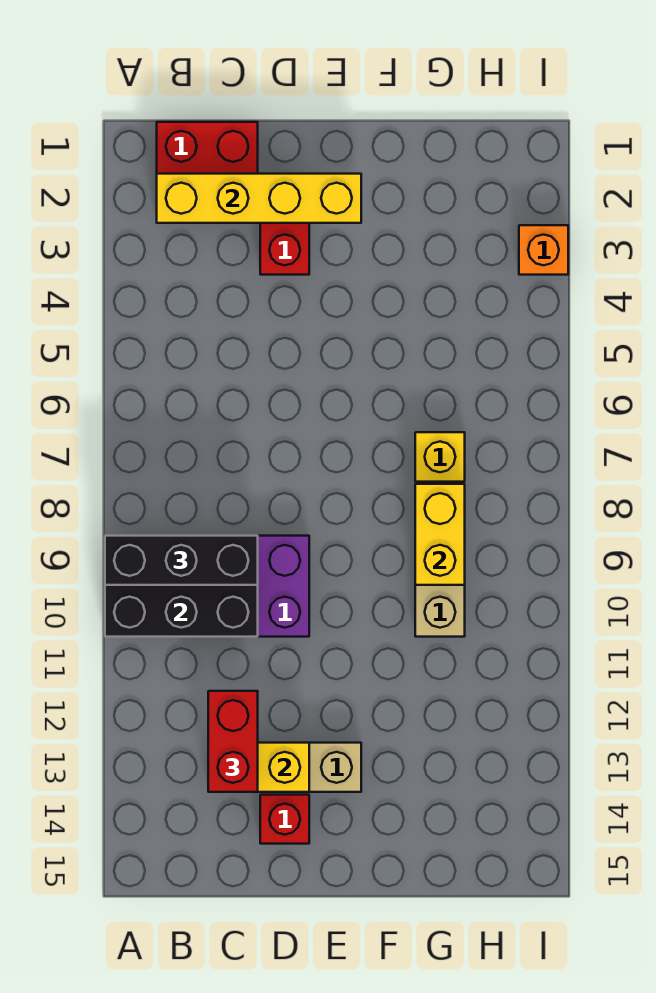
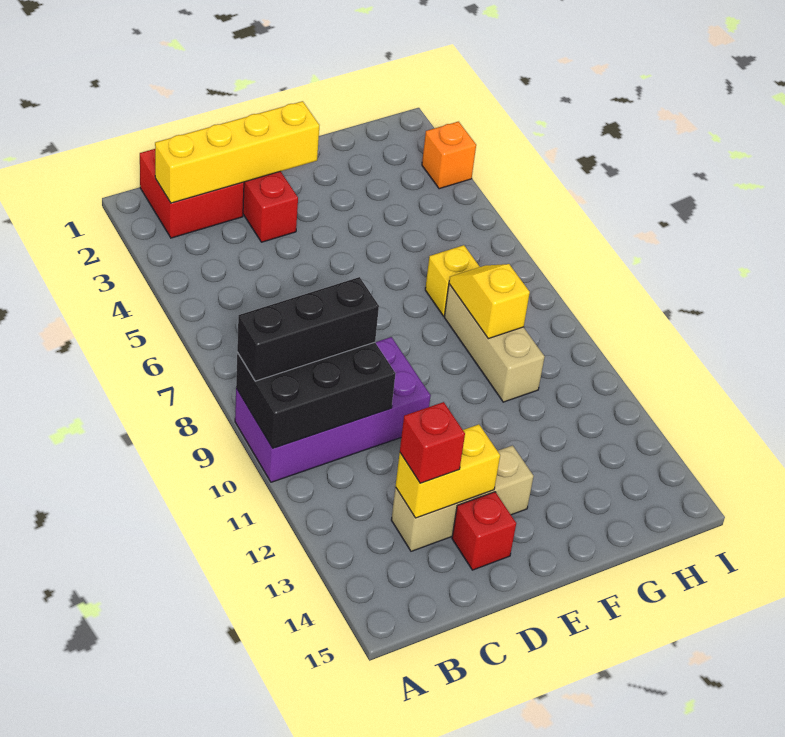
red brick C12:C13 level 3 -> red brick C13 level 3
yellow brick G8:G9 level 2 -> yellow slope G8:G9 level 2 top 9

